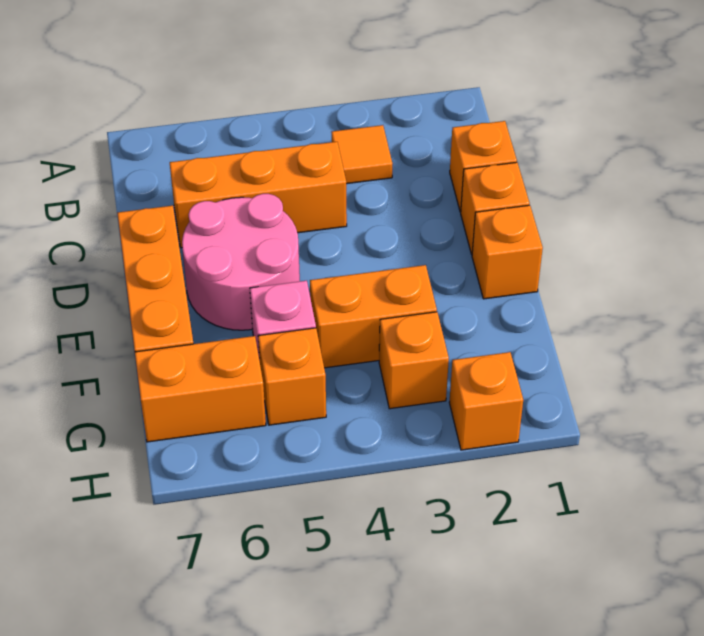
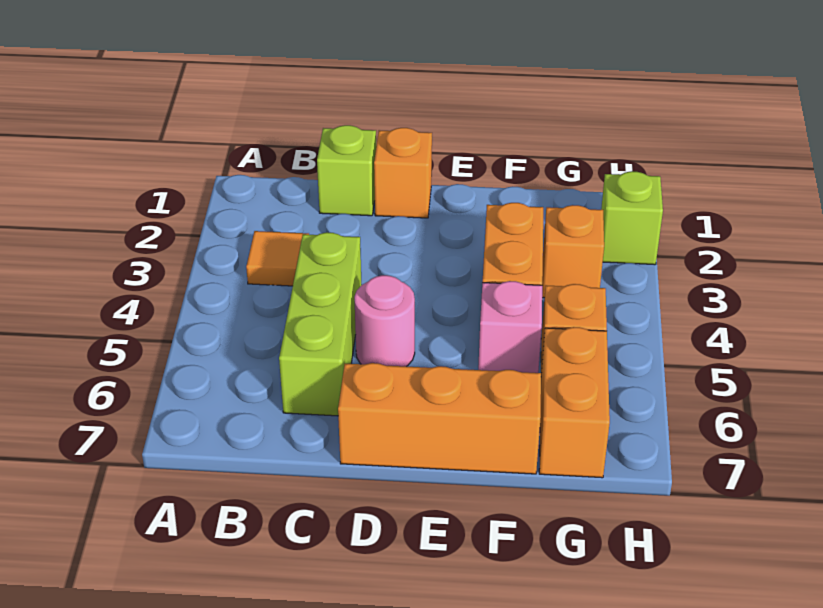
orange brick C1 level 1 -> lime brick C1 level 1
orange brick C4:C6 level 1 -> lime brick C4:C6 level 1
pink round brick D5:E6 level 1 -> pink round brick D5 level 1
orange brick E1 level 1 -> none
orange brick H2 level 1 -> lime brick H2 level 1

